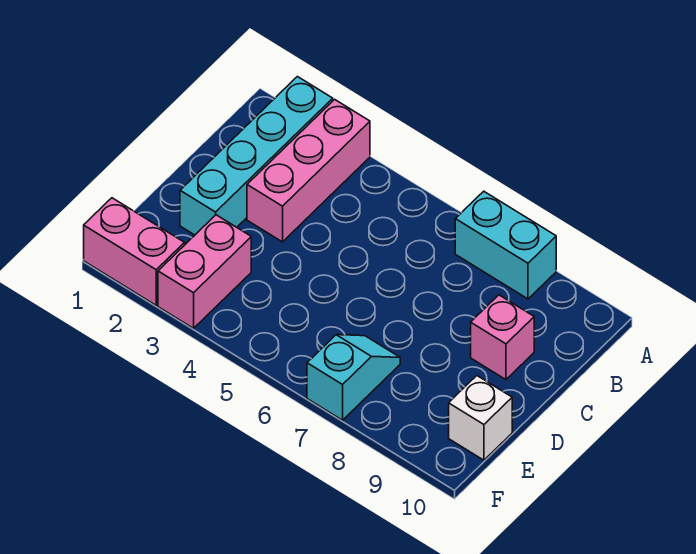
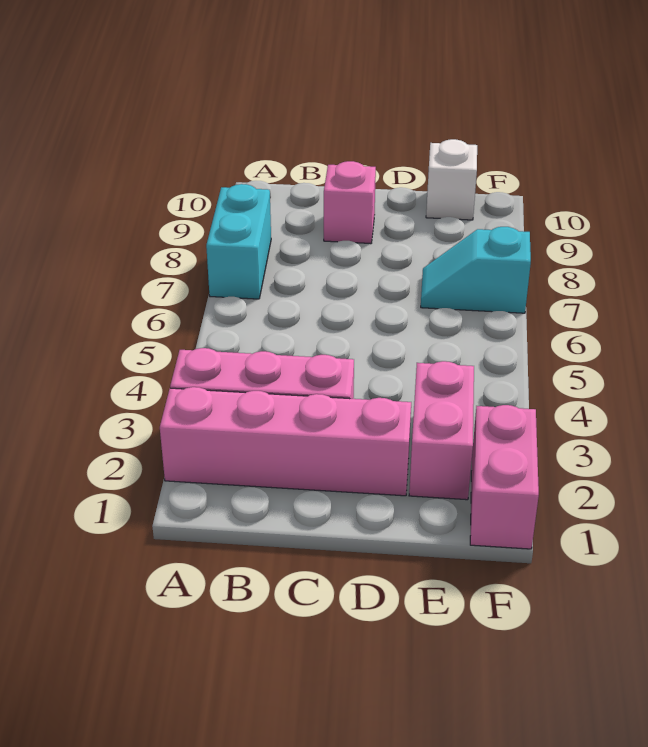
cyan brick A2:D2 level 1 -> pink brick A2:D2 level 1
pink brick E3:F3 level 1 -> pink brick E2:E3 level 1

